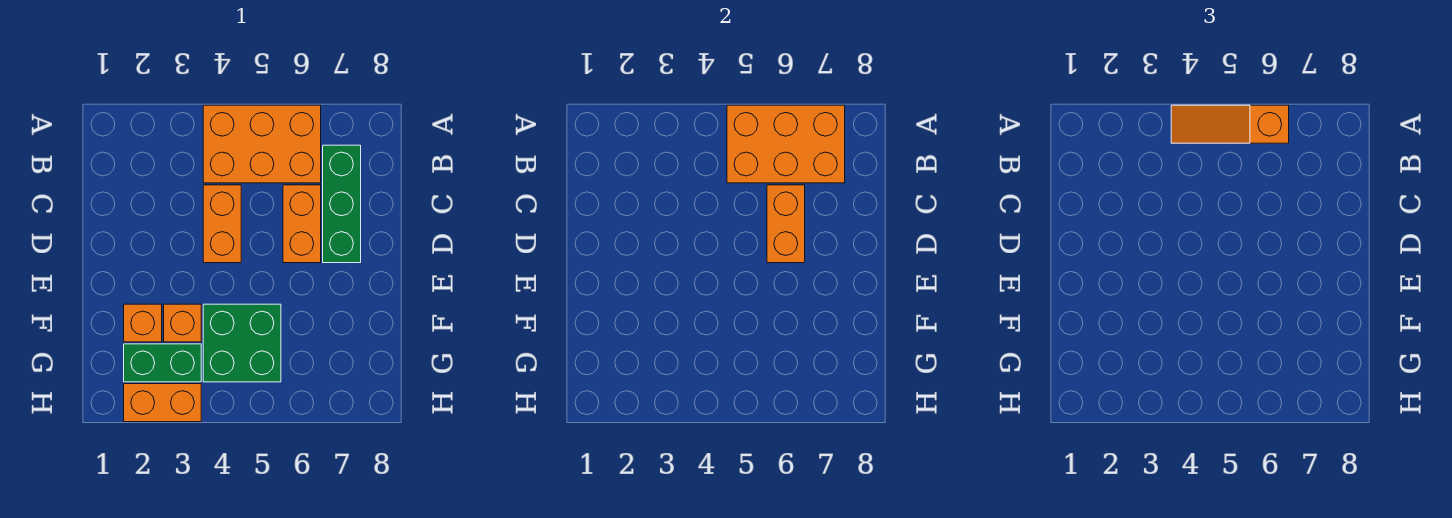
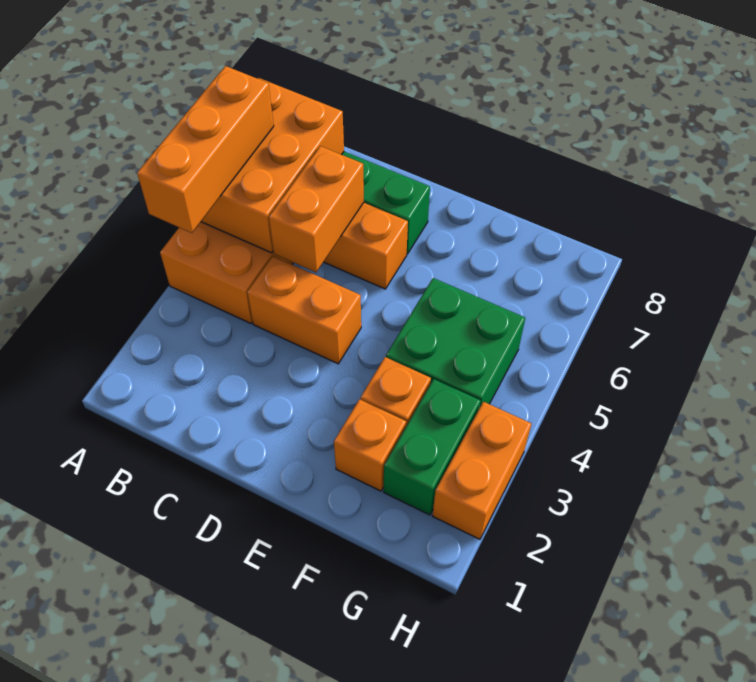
orange slope A4:A6 level 3 top 6 -> orange brick A4:A6 level 3
orange brick C6:D6 level 2 -> orange brick C5:C6 level 2

